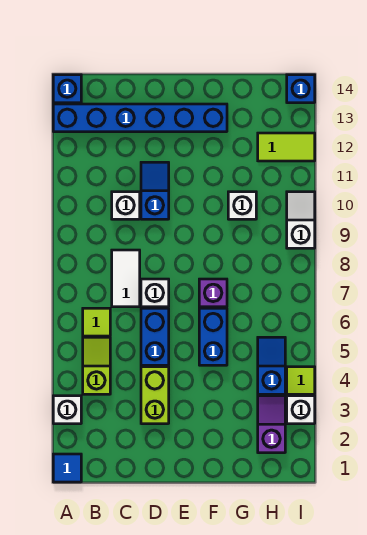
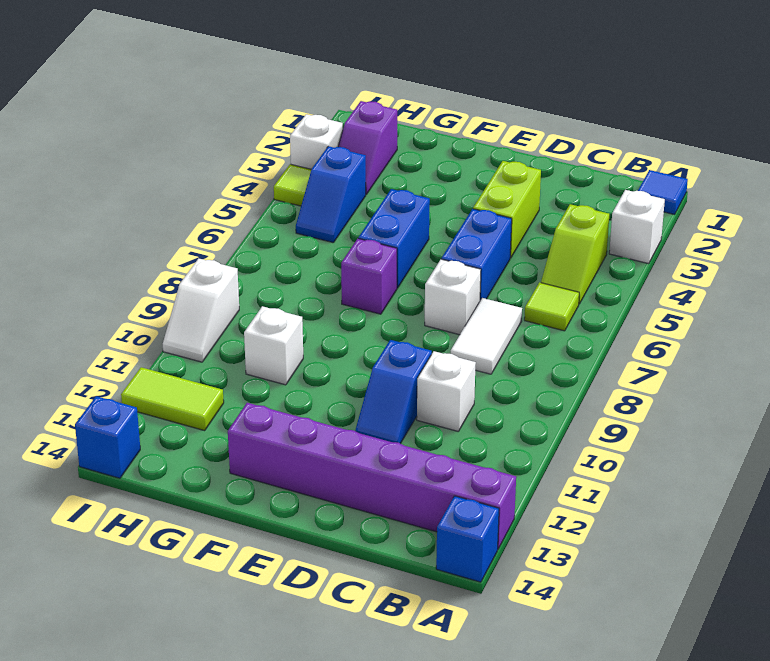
blue brick A13:F13 level 1 -> purple brick A13:F13 level 1

